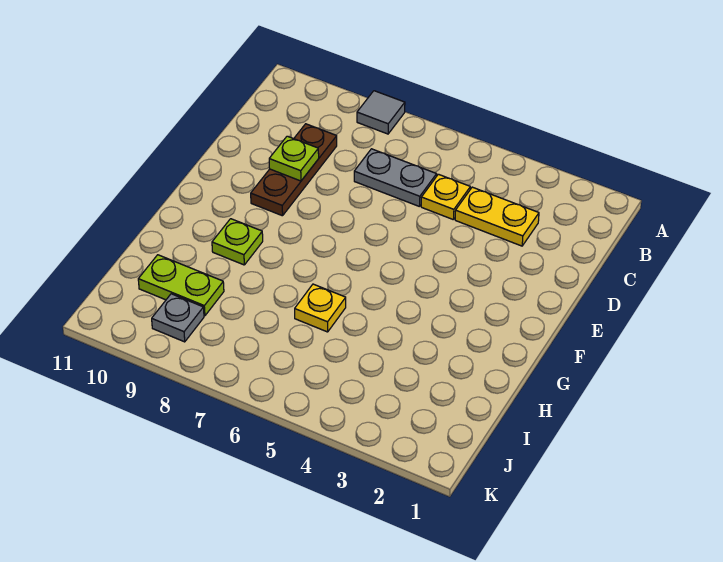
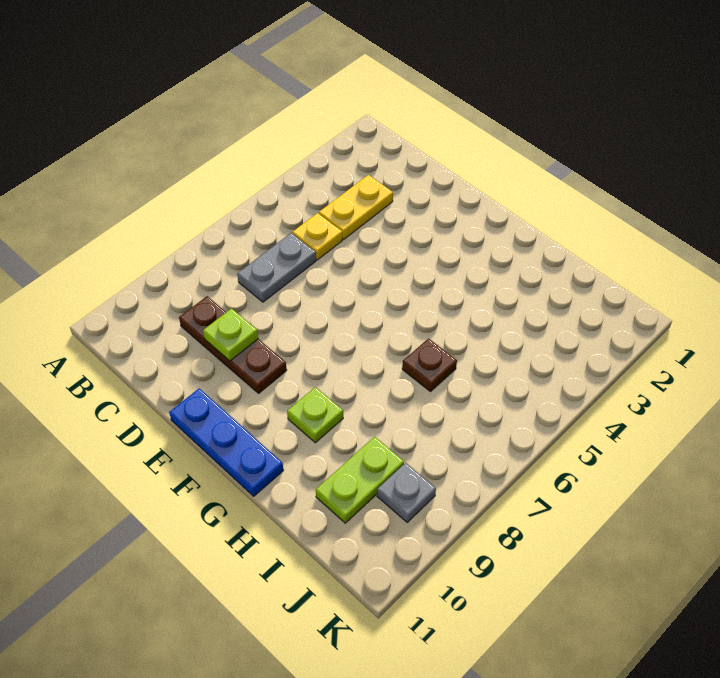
grey tile A8 level 1 -> none
none -> blue plate E11:G11 level 1
yellow plate H6 level 1 -> brown plate H6 level 1

